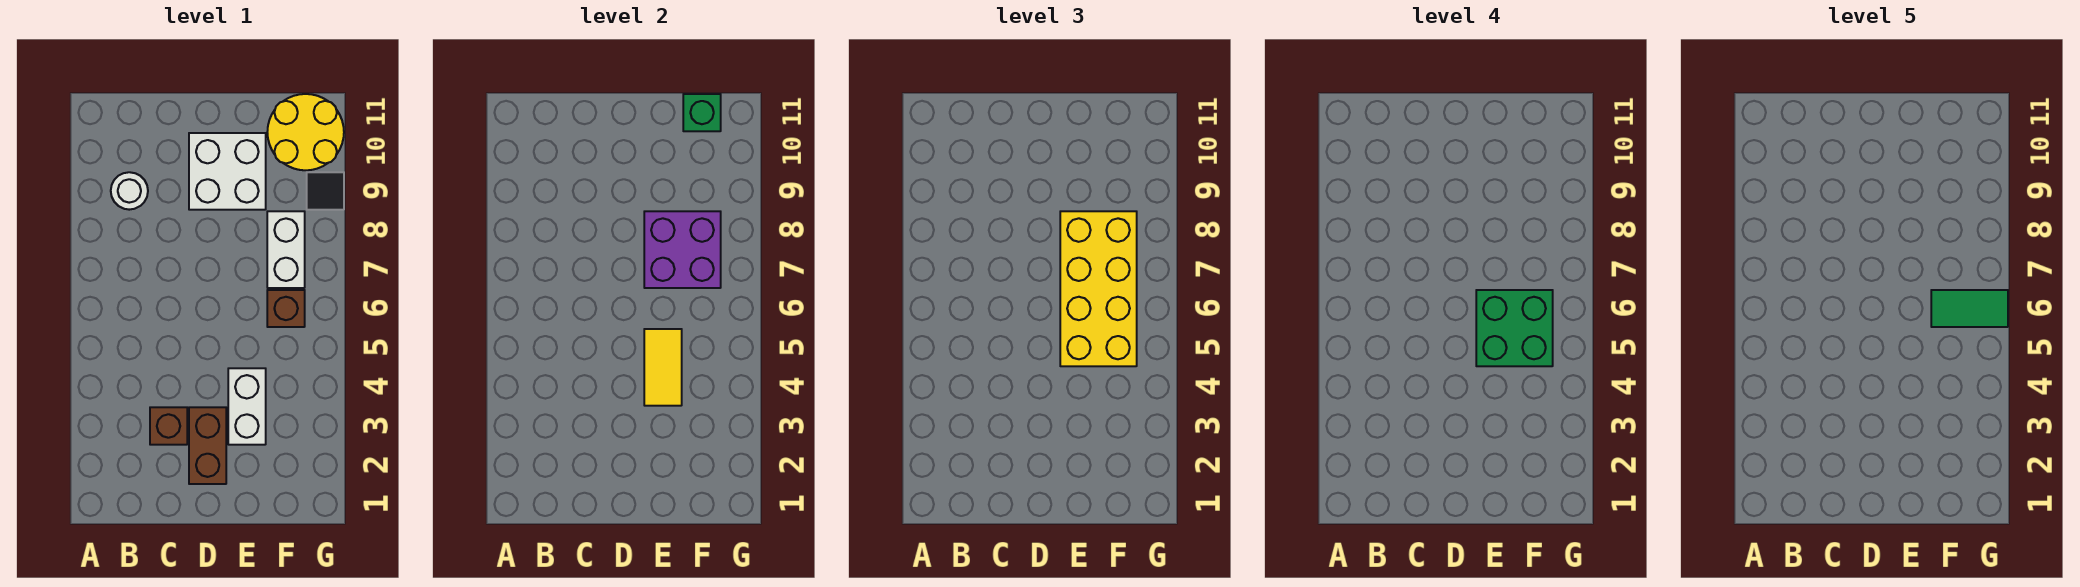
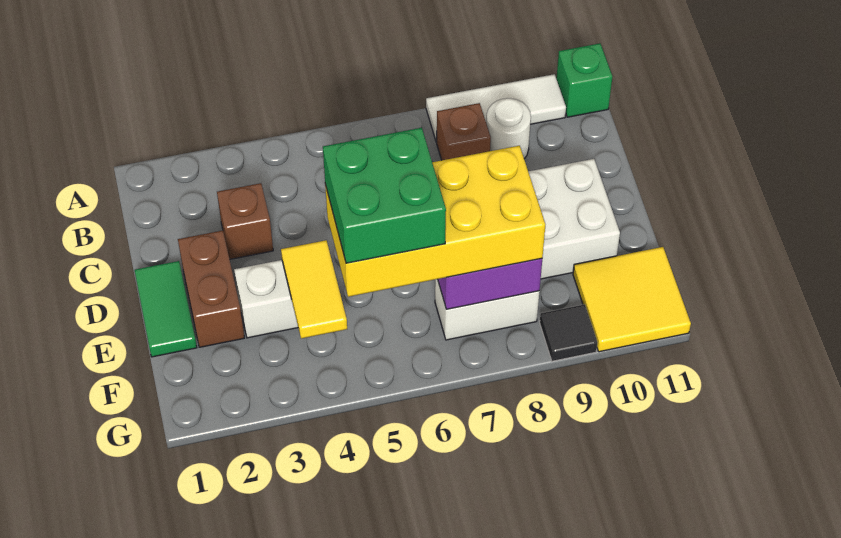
none -> white tile A8:A10 level 1
brown brick D2:D3 level 1 -> brown brick D2:E2 level 1
yellow tile E4:E5 level 2 -> yellow tile E4:F4 level 2
brown brick F6 level 1 -> brown brick B8 level 1
green tile F6:G6 level 5 -> green tile D1:E1 level 1
yellow round brick F10:G11 level 1 -> yellow tile F10:G11 level 1
green brick F11 level 2 -> green brick A11 level 1

